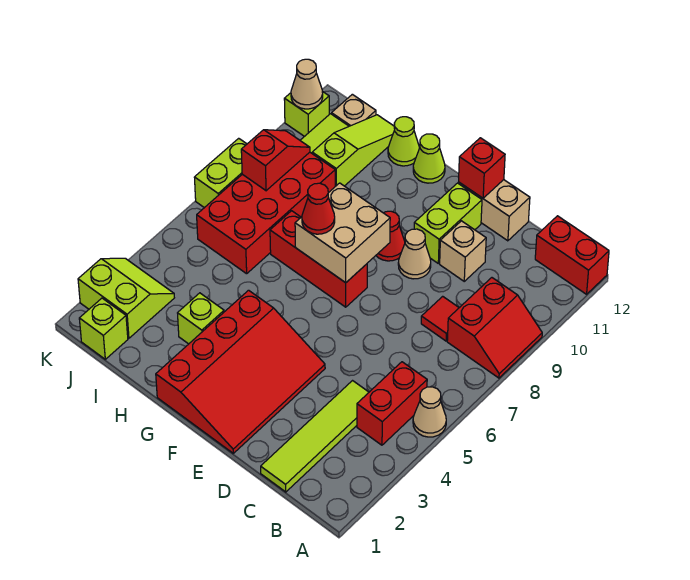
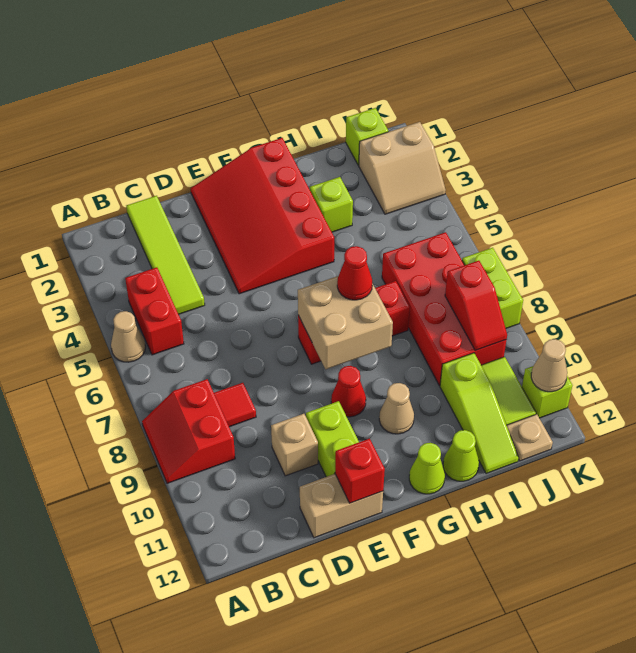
red brick A12:B12 level 1 -> none
tan cone E9 level 1 -> tan cone G10 level 1
lime slope J2:K3 level 1 top 2 -> tan slope J2:K3 level 1 top 2

